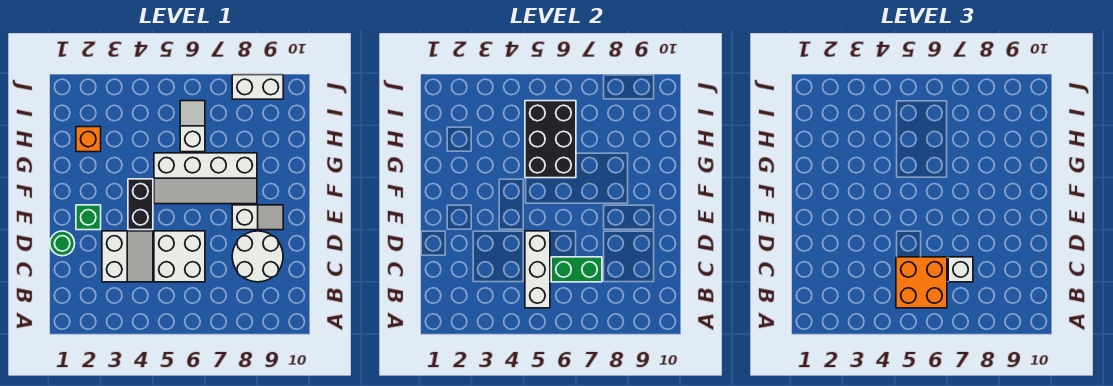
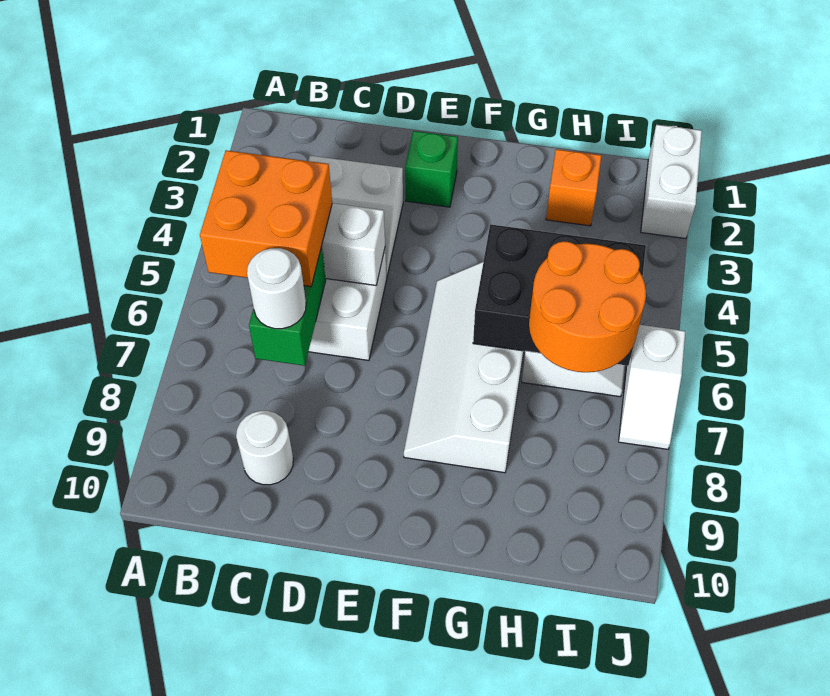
white brick C7 level 3 -> white round brick C7 level 3
white round brick C8:D9 level 1 -> white round brick C9 level 1
green round brick D1 level 1 -> none
black brick E4:F4 level 1 -> none
white slope E8:E9 level 1 top 8 -> white slope J6:J7 level 1 top 6
none -> orange round brick H6:I7 level 3
white brick J8:J9 level 1 -> white brick J1:J2 level 1

